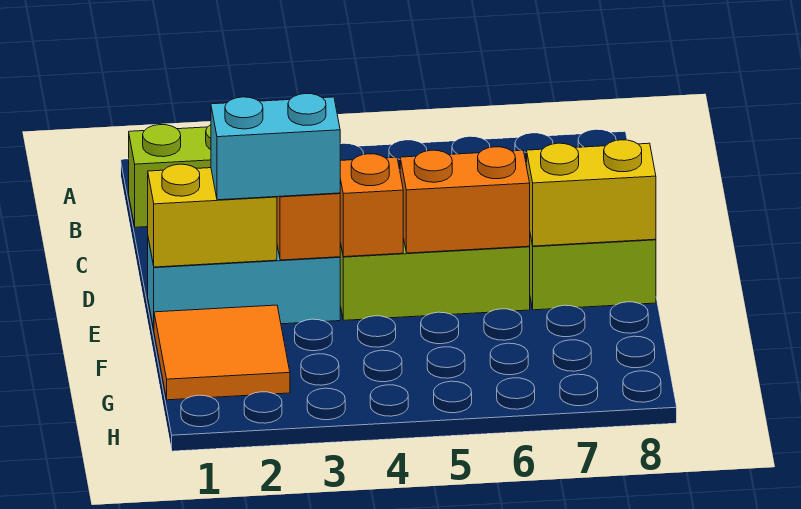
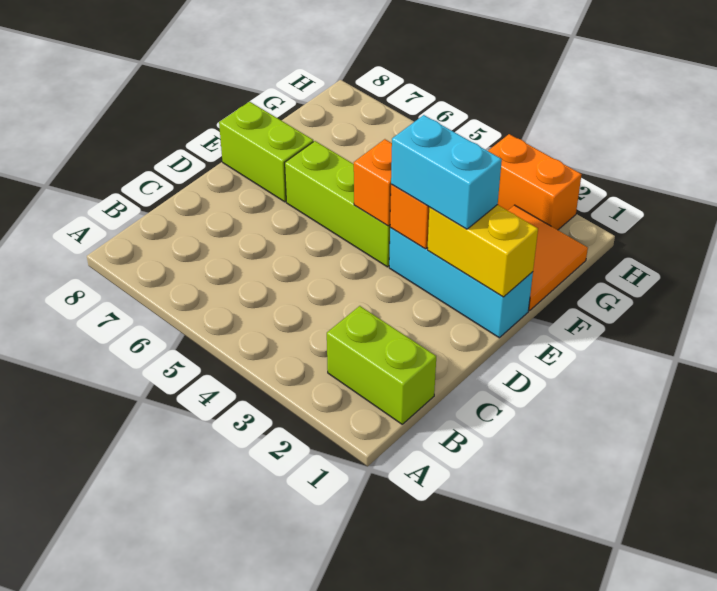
orange brick E5:E6 level 2 -> orange brick H2:H3 level 1
yellow brick E7:E8 level 2 -> none

